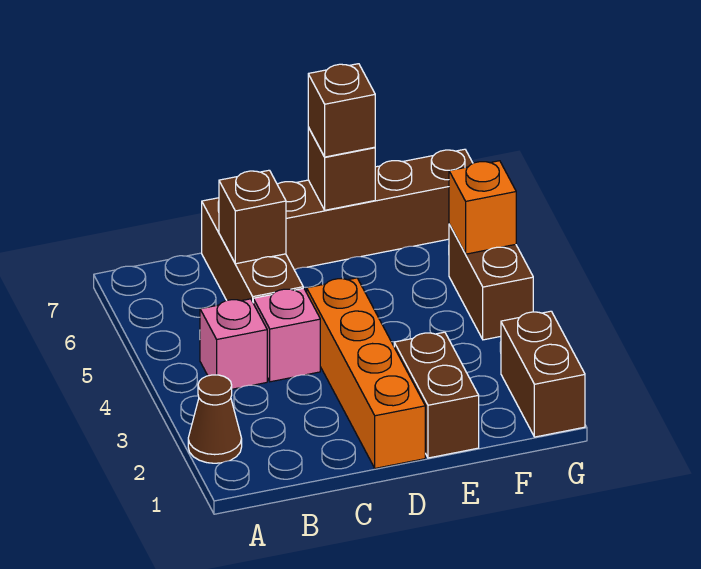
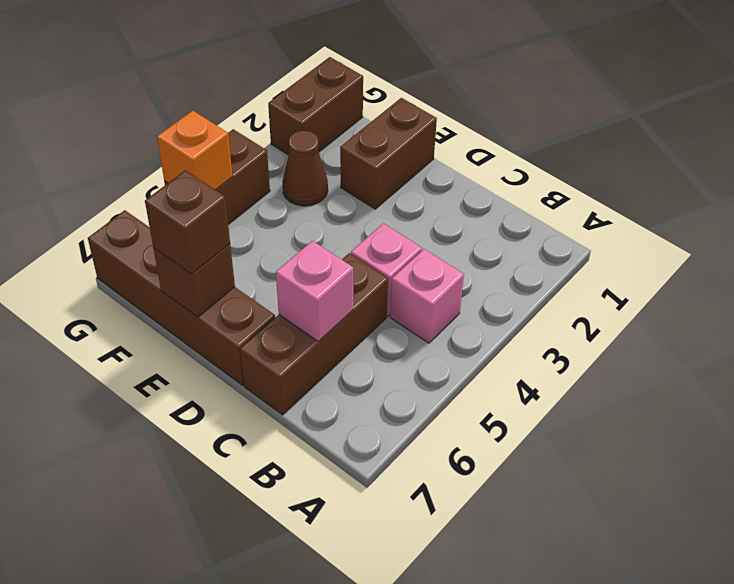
brown cone A2 level 1 -> brown cone F3 level 1
brown brick C6 level 2 -> pink brick C6 level 2
orange brick D1:D4 level 1 -> none

